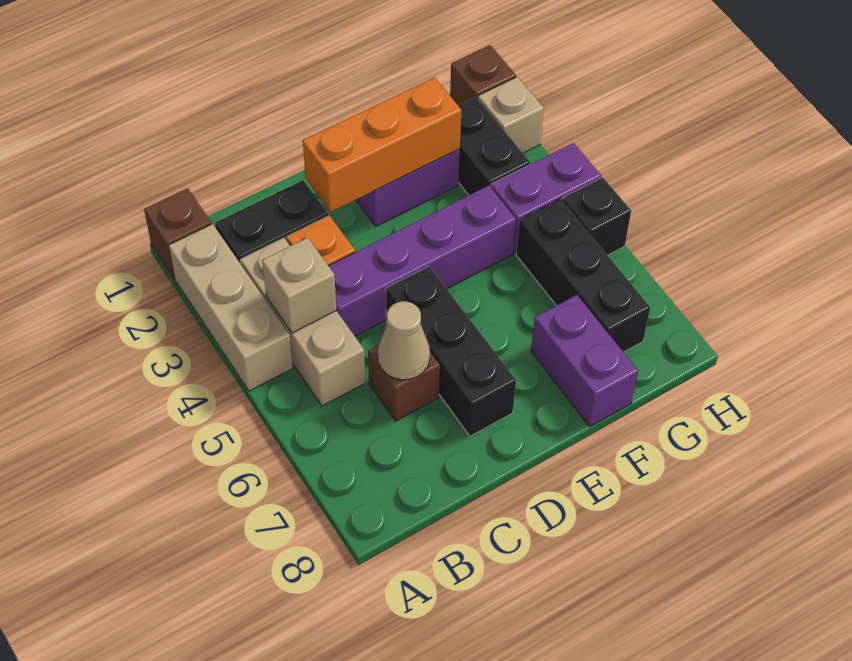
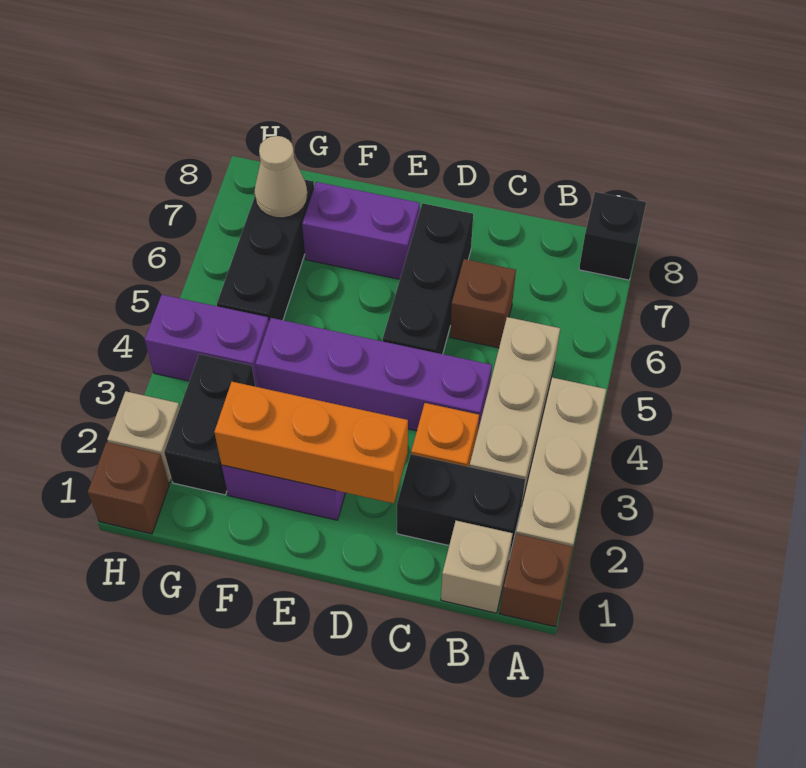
tan brick B4 level 2 -> tan brick B1 level 1
tan cone C6 level 2 -> tan cone G7 level 2
purple brick F7:F8 level 1 -> purple brick E7:F7 level 1
black brick H5 level 1 -> black brick A8 level 1

